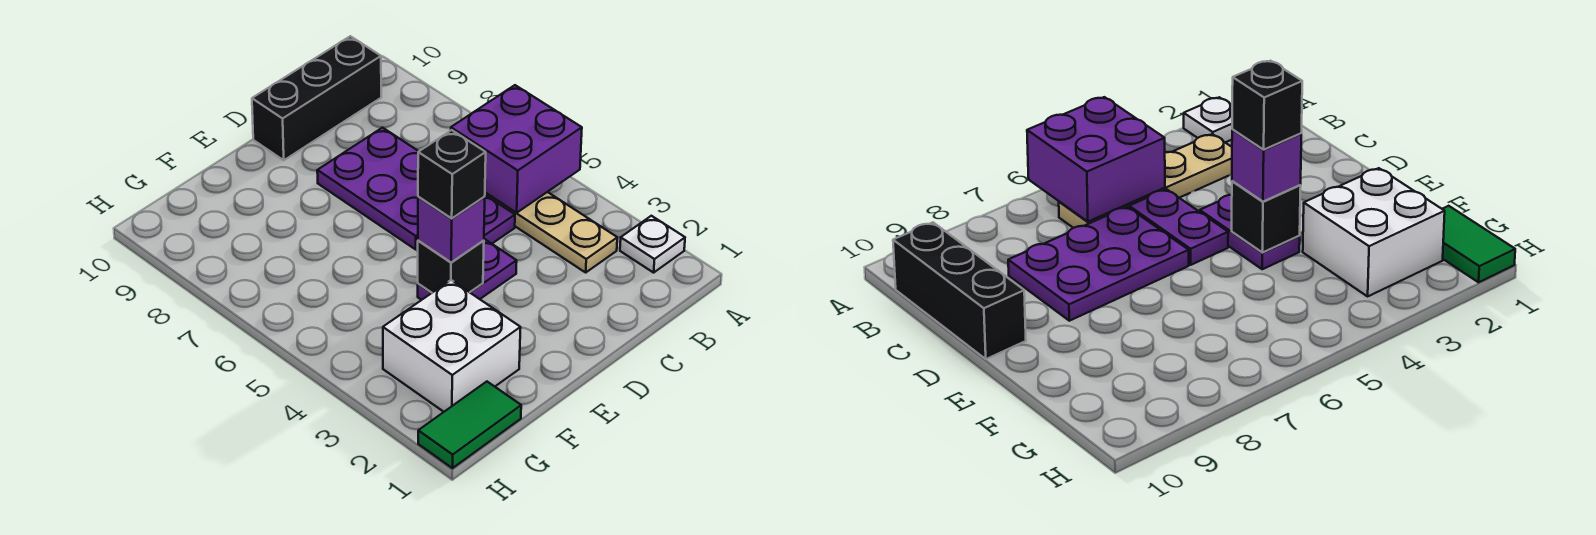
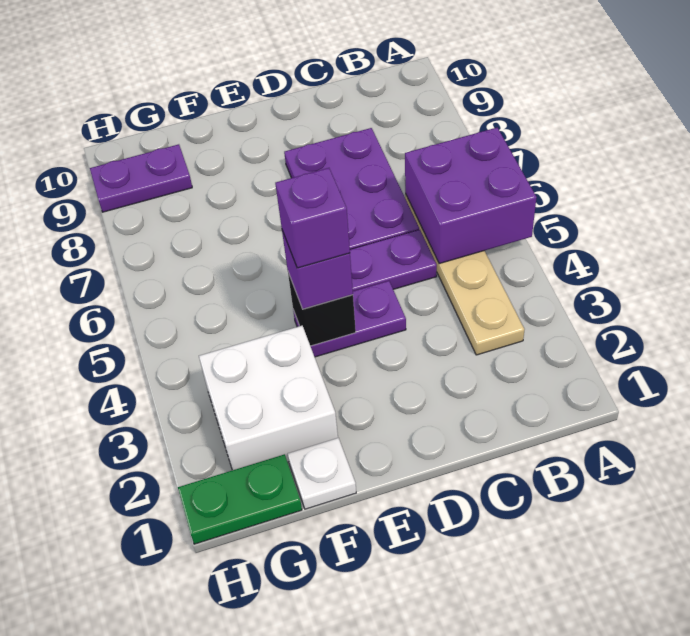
white plate A2 level 1 -> white plate F1 level 1
black brick B10:D10 level 1 -> none
black brick E4 level 4 -> purple brick E4 level 4
green tile G1:H1 level 1 -> green plate G1:H1 level 1
none -> purple plate G9:H9 level 1

